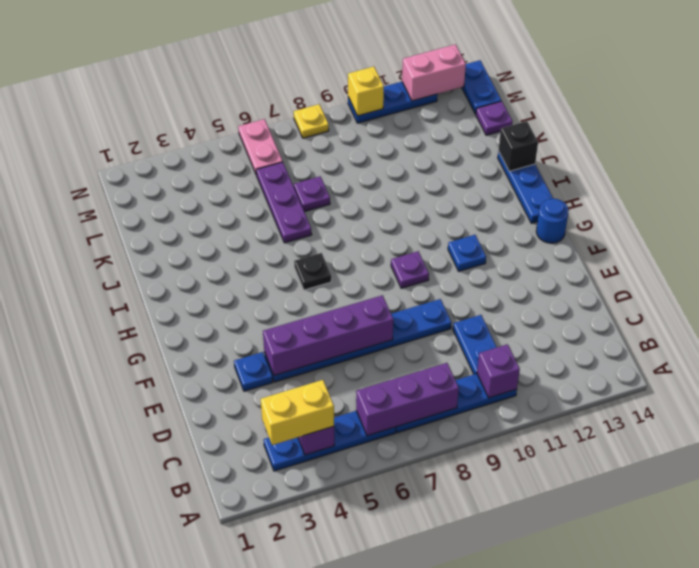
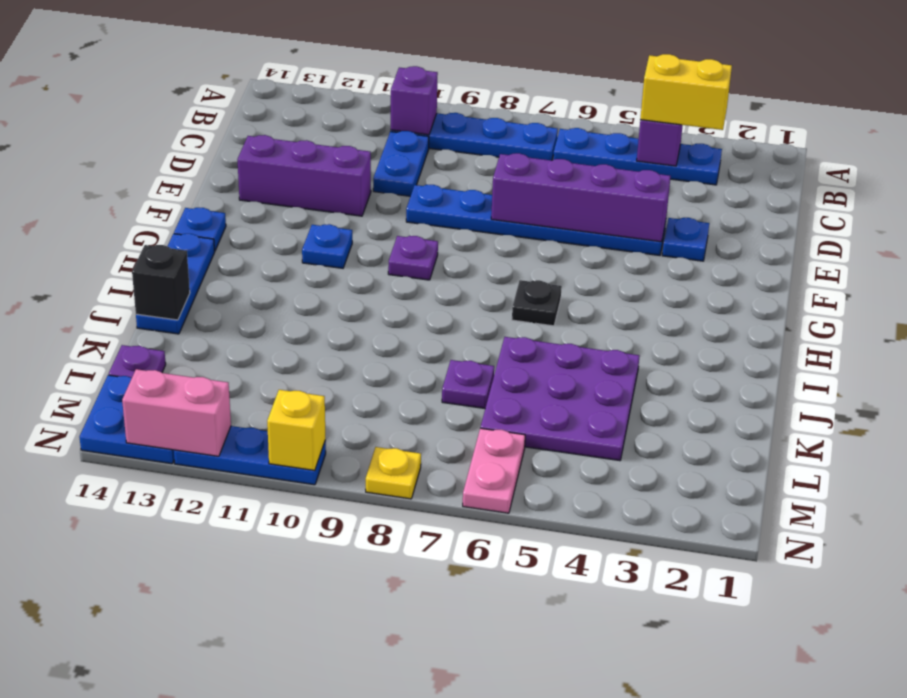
purple brick B6:B8 level 2 -> purple brick E11:E13 level 1
blue round brick G14 level 1 -> blue plate G14 level 1
purple plate J6:L6 level 1 -> purple plate J4:L6 level 1
blue plate M14:N14 level 1 -> blue plate M13:N14 level 1

